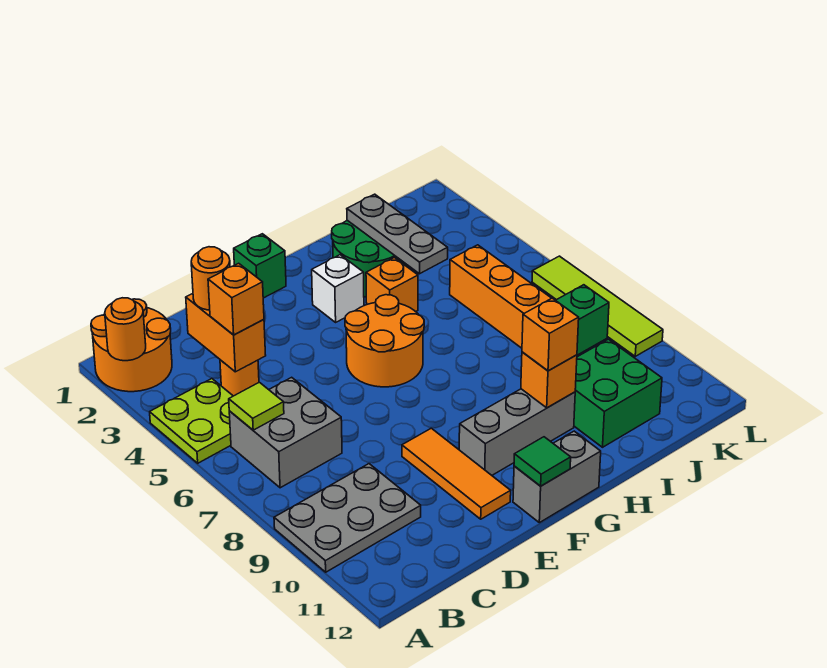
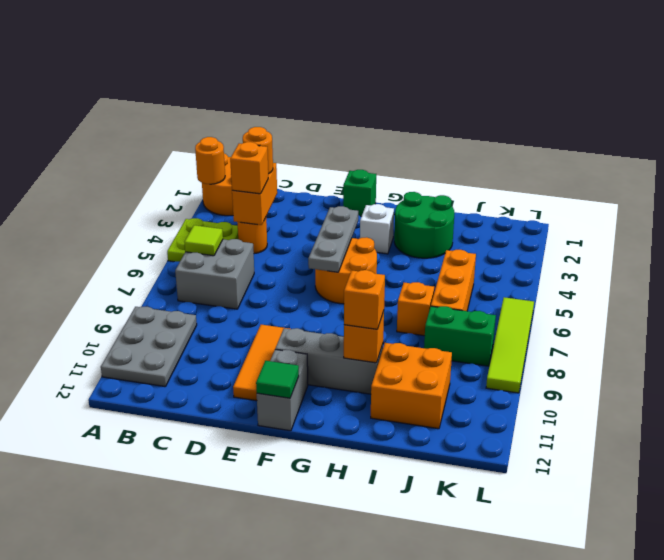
grey plate A9:C10 level 1 -> grey plate A9:B11 level 1
grey brick F12:G12 level 1 -> grey brick F11:F12 level 1
orange brick H4 level 1 -> orange brick I7 level 1
grey plate I2:I4 level 2 -> grey plate F4:F6 level 2
green brick I10:J11 level 1 -> orange brick I10:J11 level 1

